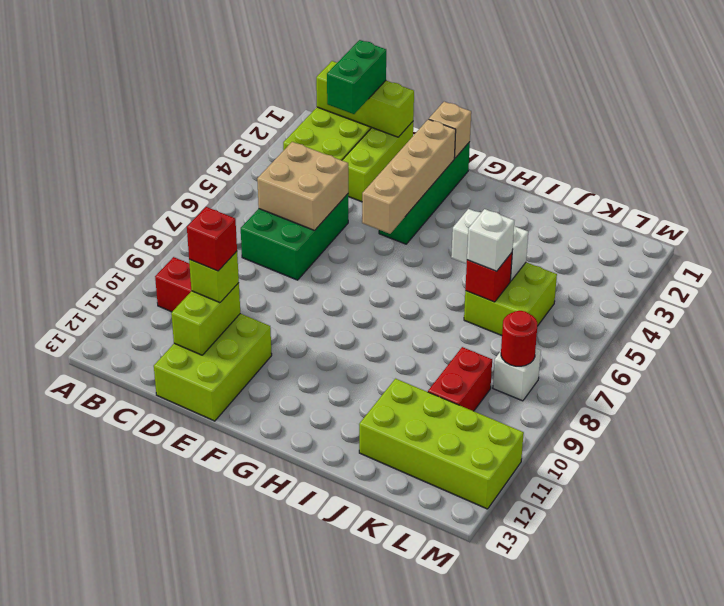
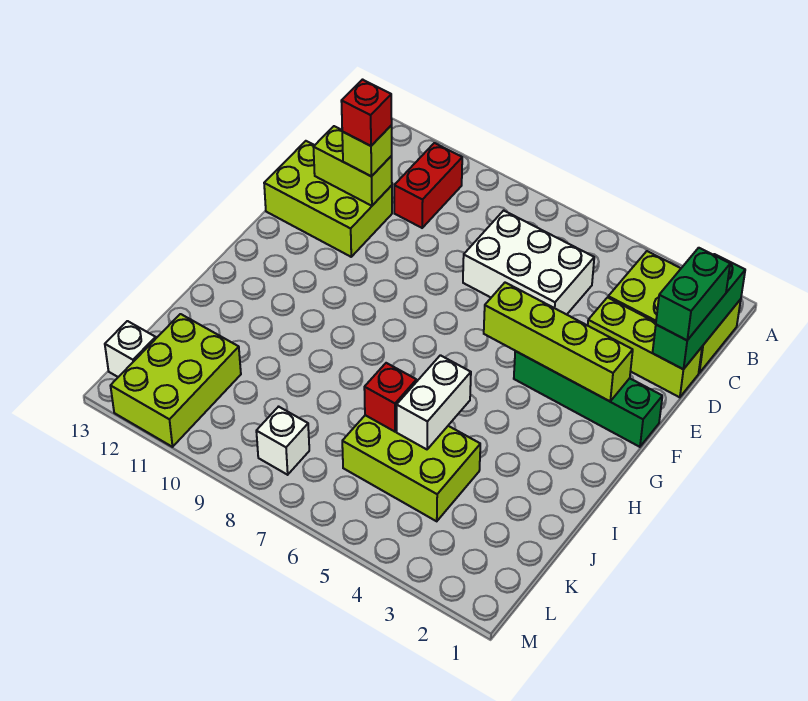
lime brick B1:D1 level 2 -> green brick B1:D1 level 2
green brick C1:C2 level 3 -> green brick C1:D1 level 3
green brick C5:D7 level 1 -> white brick C5:D7 level 1
tan brick C5:D6 level 2 -> none
tan brick F1 level 2 -> none
tan brick F2:F5 level 2 -> lime brick F2:F5 level 2
lime brick J5:K6 level 1 -> lime brick J4:K6 level 1
white brick J6 level 3 -> white brick L13 level 1
lime brick J11:M12 level 1 -> lime brick K11:M12 level 1
red brick K9:K10 level 1 -> none
red round brick L8 level 2 -> none

